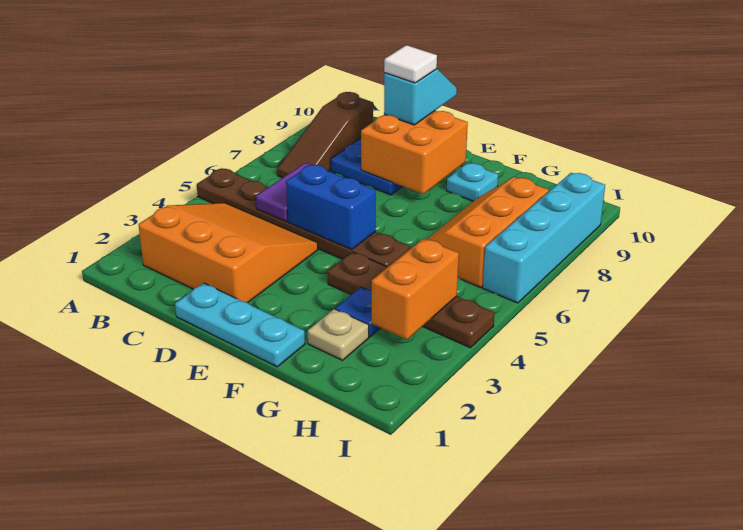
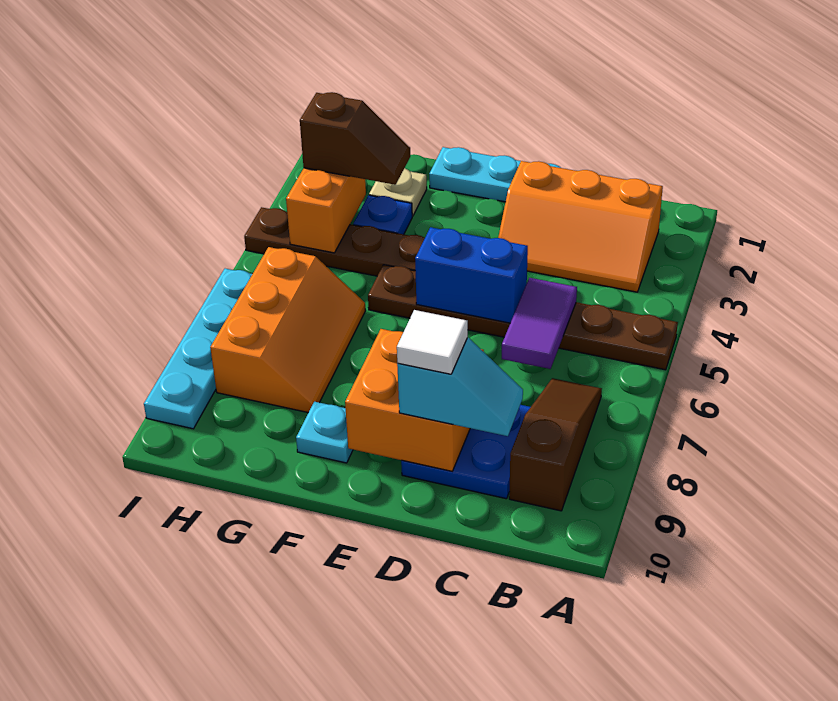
orange slope B2:D4 level 1 top 2 -> orange slope B2:D3 level 1 top 2
cyan slope D9:D10 level 3 top 9 -> cyan slope C9:D9 level 3 top D
none -> brown slope G3:H3 level 3 top H
cyan brick I6:I9 level 1 -> cyan plate I6:I9 level 1

